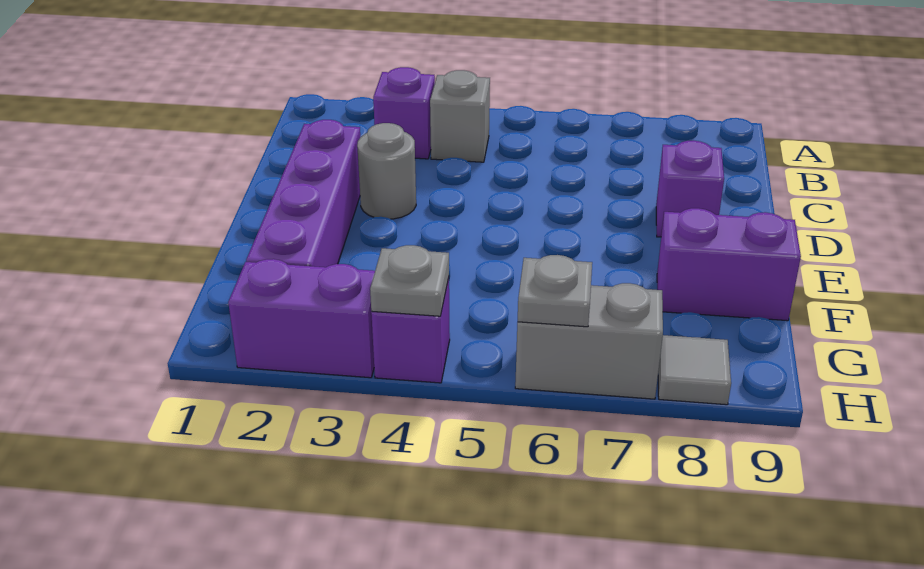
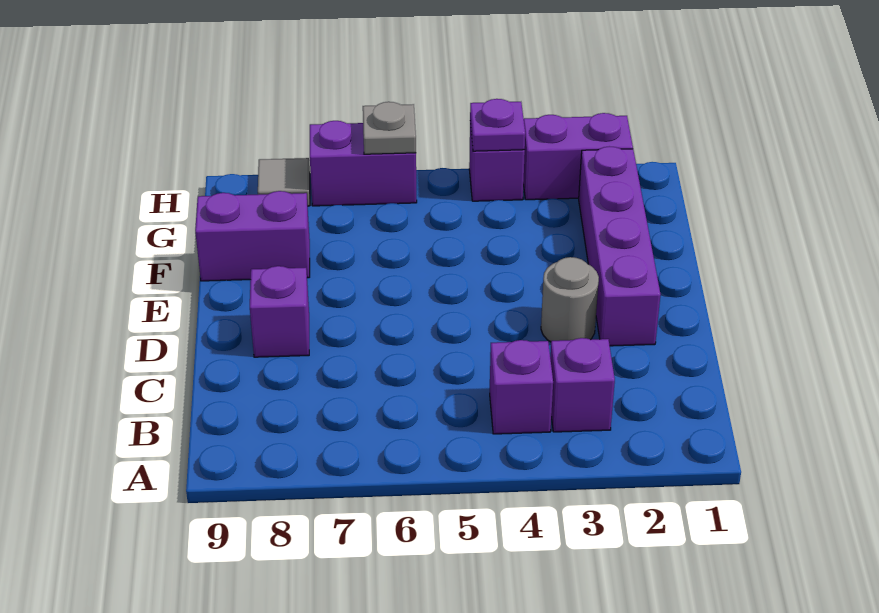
grey brick B4 level 1 -> purple brick B4 level 1
grey plate H4 level 2 -> purple plate H4 level 2
grey brick H6:H7 level 1 -> purple brick H6:H7 level 1

